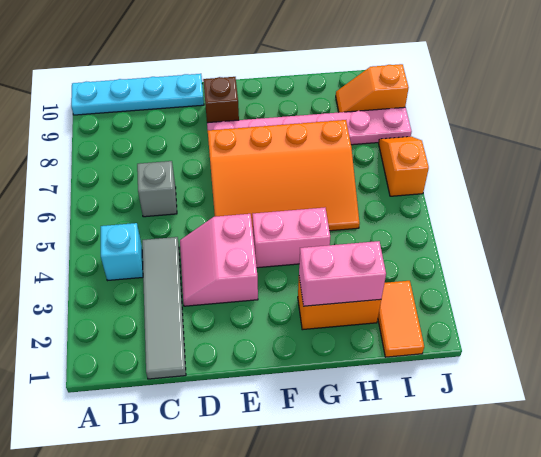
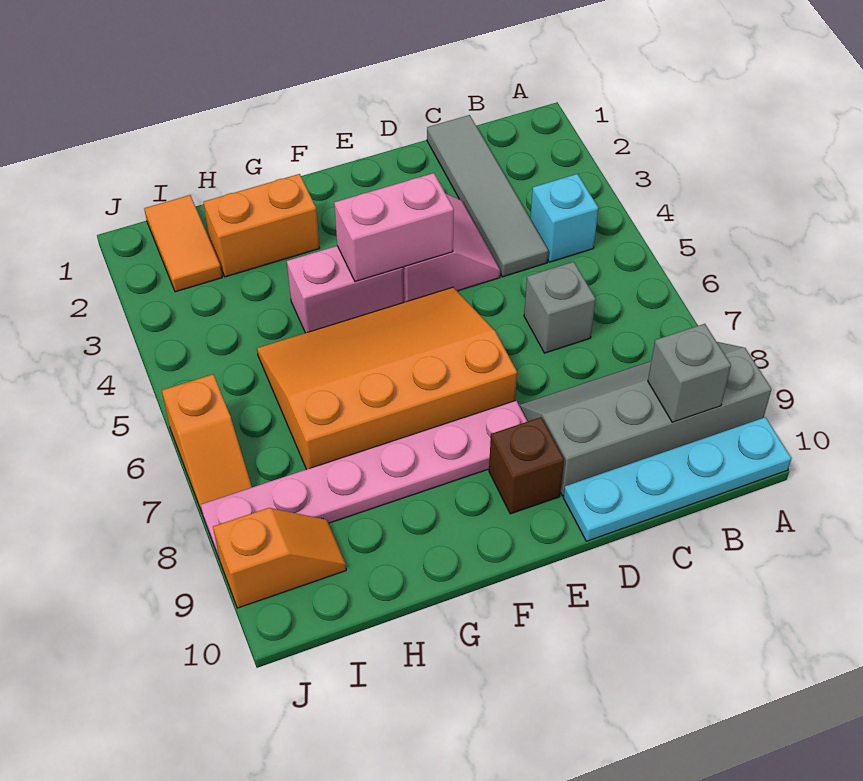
none -> grey slope A8:D9 level 1 top 9
none -> grey brick B9 level 2
pink brick G2:H2 level 2 -> pink brick E4:F4 level 2

